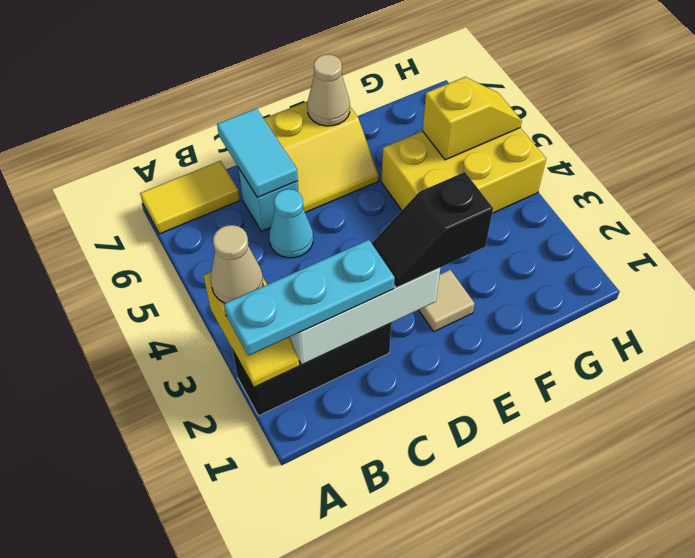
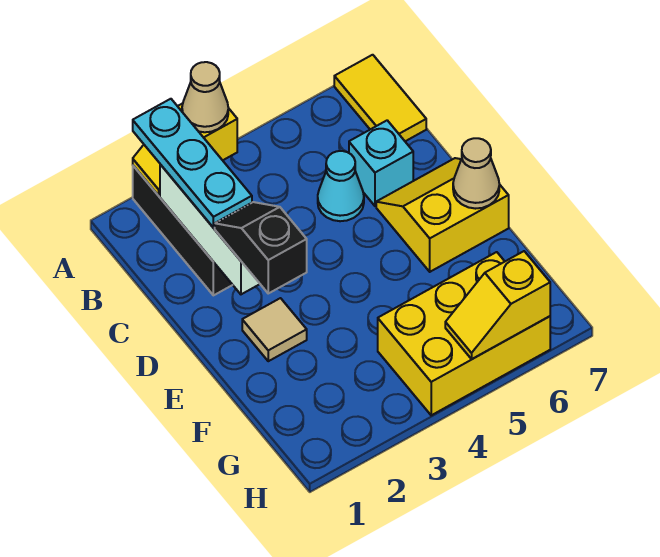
cyan tile C6:C7 level 2 -> none
yellow slope D6:E7 level 1 top 7 -> yellow slope D6:E7 level 1 top E
yellow brick F4:H5 level 1 -> yellow brick G4:H6 level 1
yellow slope G5:H5 level 2 top G -> yellow slope H5:H6 level 2 top 6

